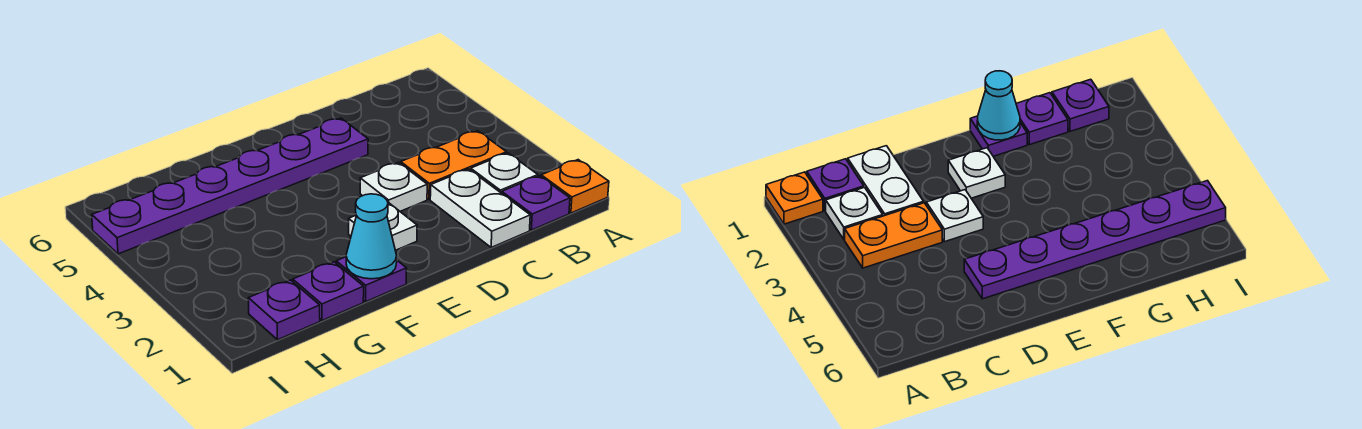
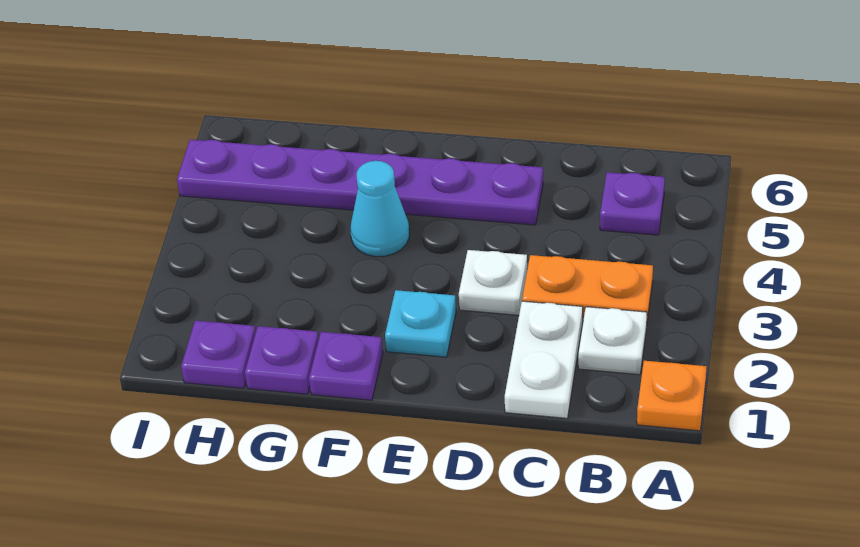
purple plate B1 level 1 -> purple plate B5 level 1
white plate E2 level 1 -> cyan plate E2 level 1
cyan cone F1 level 2 -> cyan cone F4 level 1

